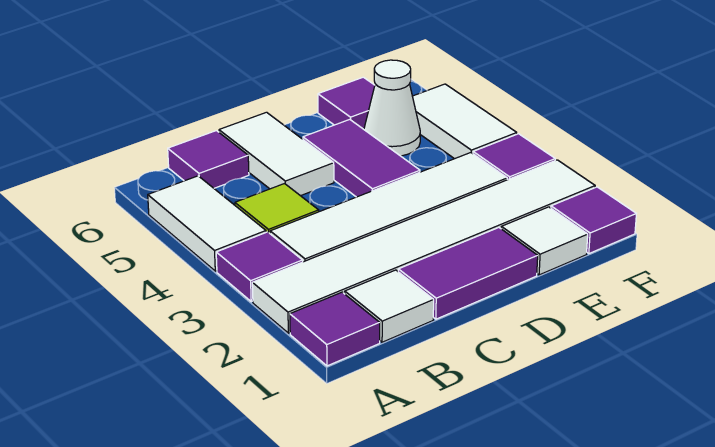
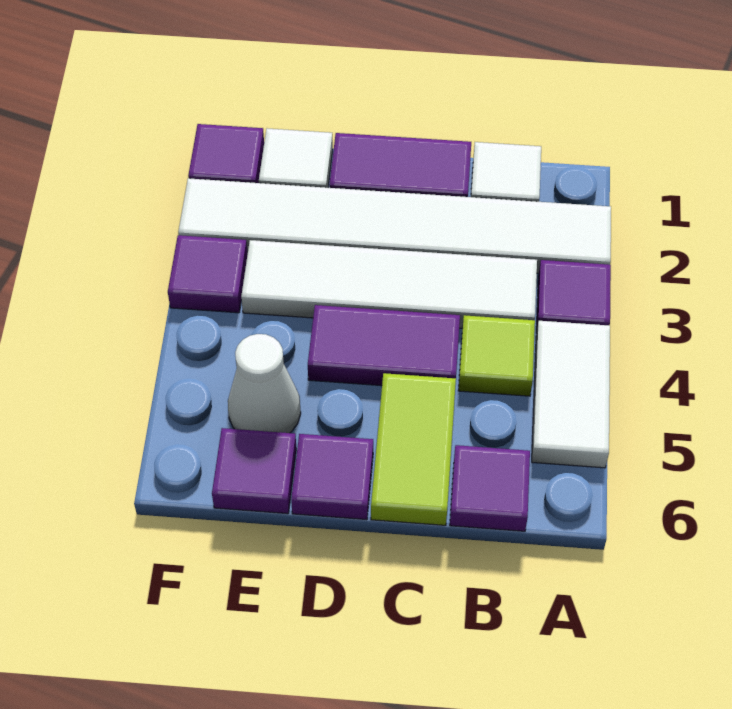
purple tile A1 level 1 -> purple tile D6 level 1
white tile C5:C6 level 1 -> lime tile C5:C6 level 1
purple tile D4:D5 level 1 -> purple tile C4:D4 level 1
white tile F4:F5 level 1 -> none

